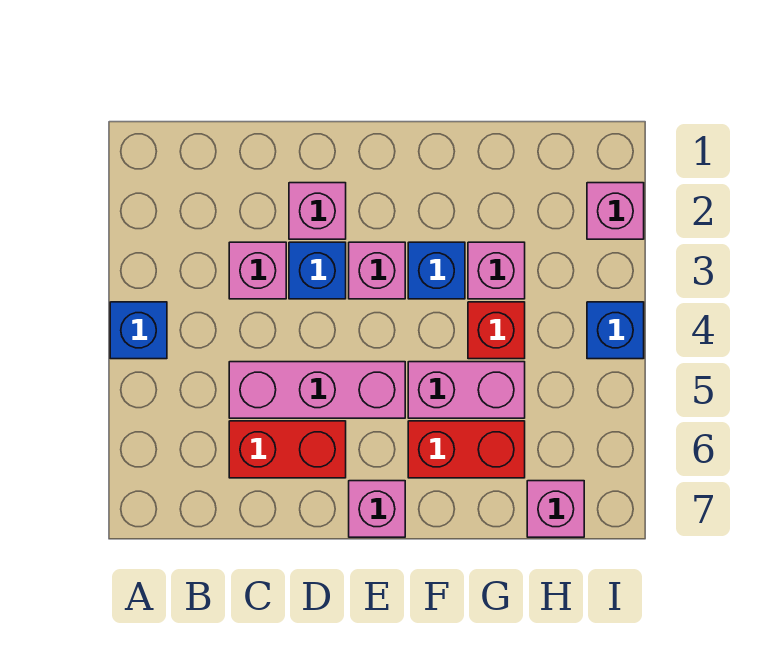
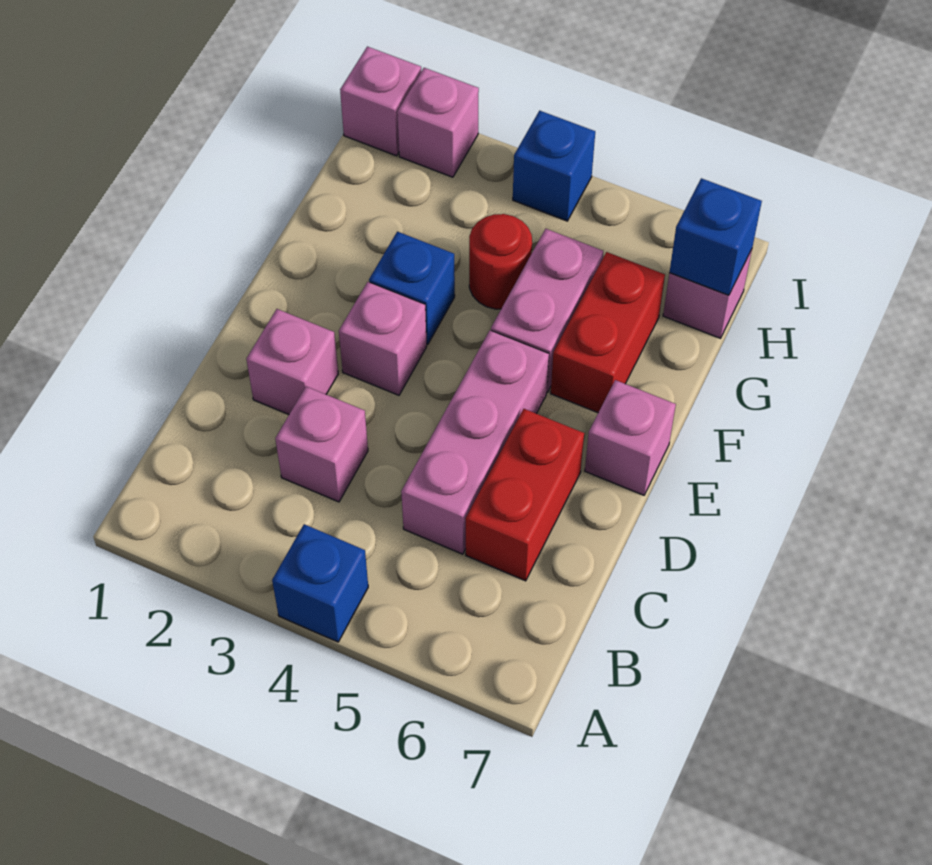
blue brick D3 level 1 -> blue brick H7 level 2
pink brick G3 level 1 -> pink brick I1 level 1
red brick G4 level 1 -> red round brick G4 level 1

